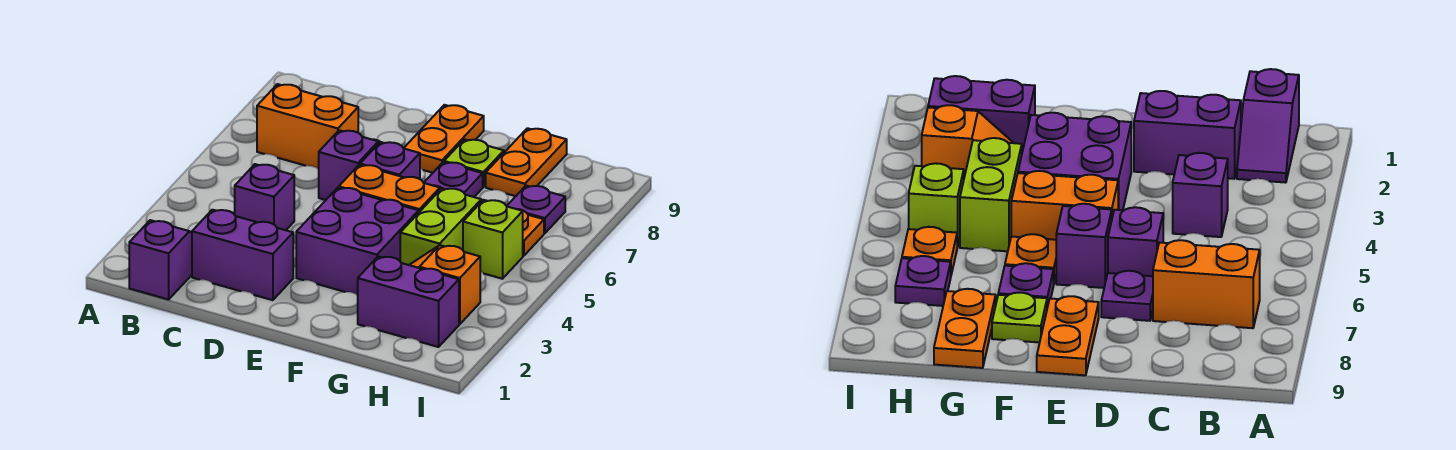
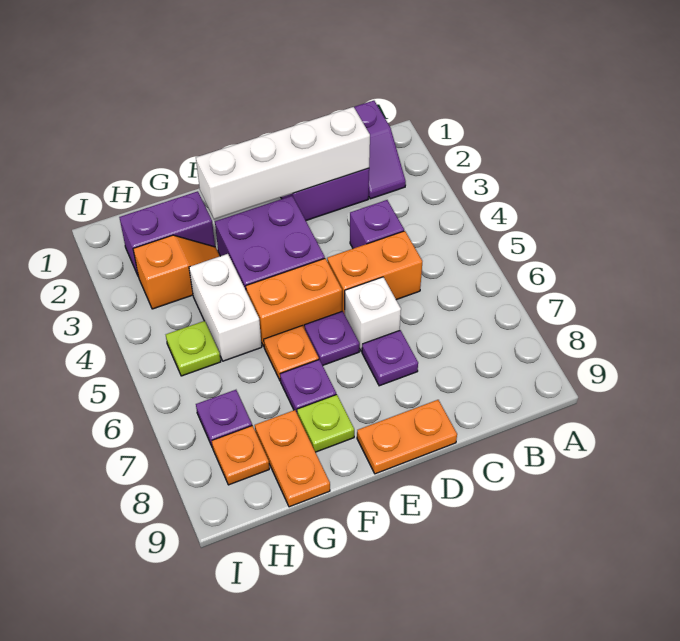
orange brick B7:C7 level 1 -> orange brick C5:D5 level 1
none -> white brick C2:F2 level 2
purple brick D6 level 1 -> white brick D6 level 1
purple brick E6 level 1 -> purple plate E6 level 1
orange plate E8:E9 level 1 -> orange plate D9:E9 level 1
lime brick G4:G5 level 1 -> white brick G4:G5 level 1
lime brick H5 level 1 -> lime plate H5 level 1
orange plate H6 level 1 -> orange plate H8 level 1

